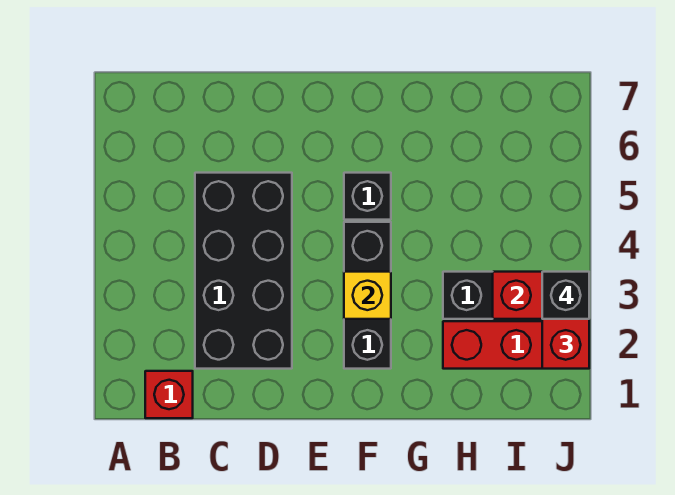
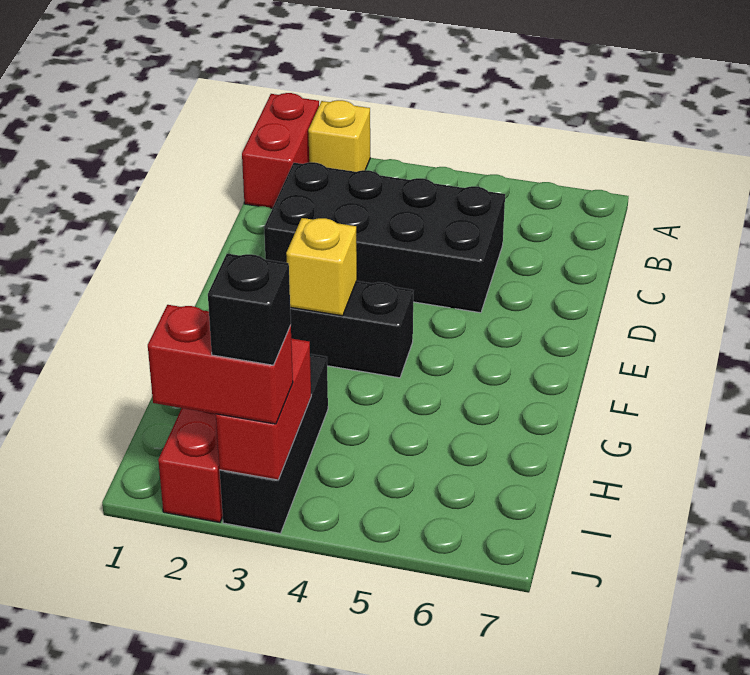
none -> yellow brick A2 level 1
red brick B1 level 1 -> red brick A1:B1 level 1
black brick F5 level 1 -> none

